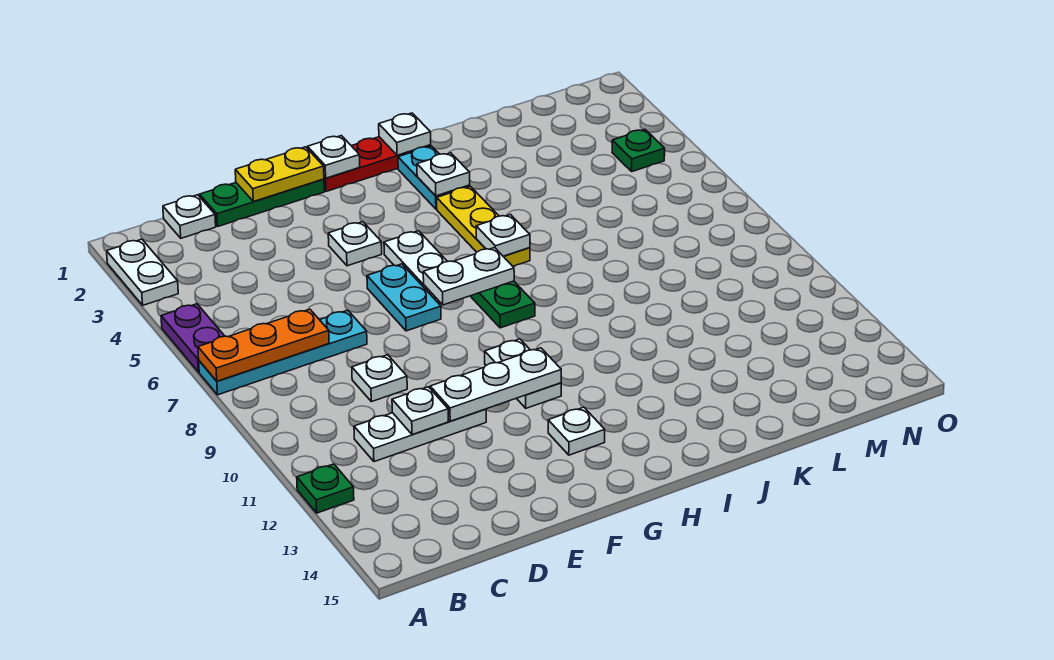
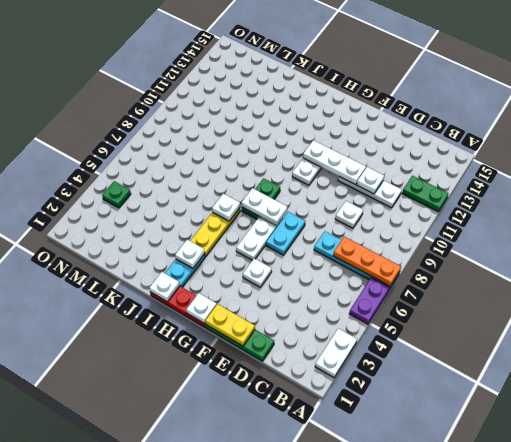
green plate A12 level 1 -> green plate A12:B12 level 1
white plate C1 level 1 -> none
white plate G13 level 1 -> none

